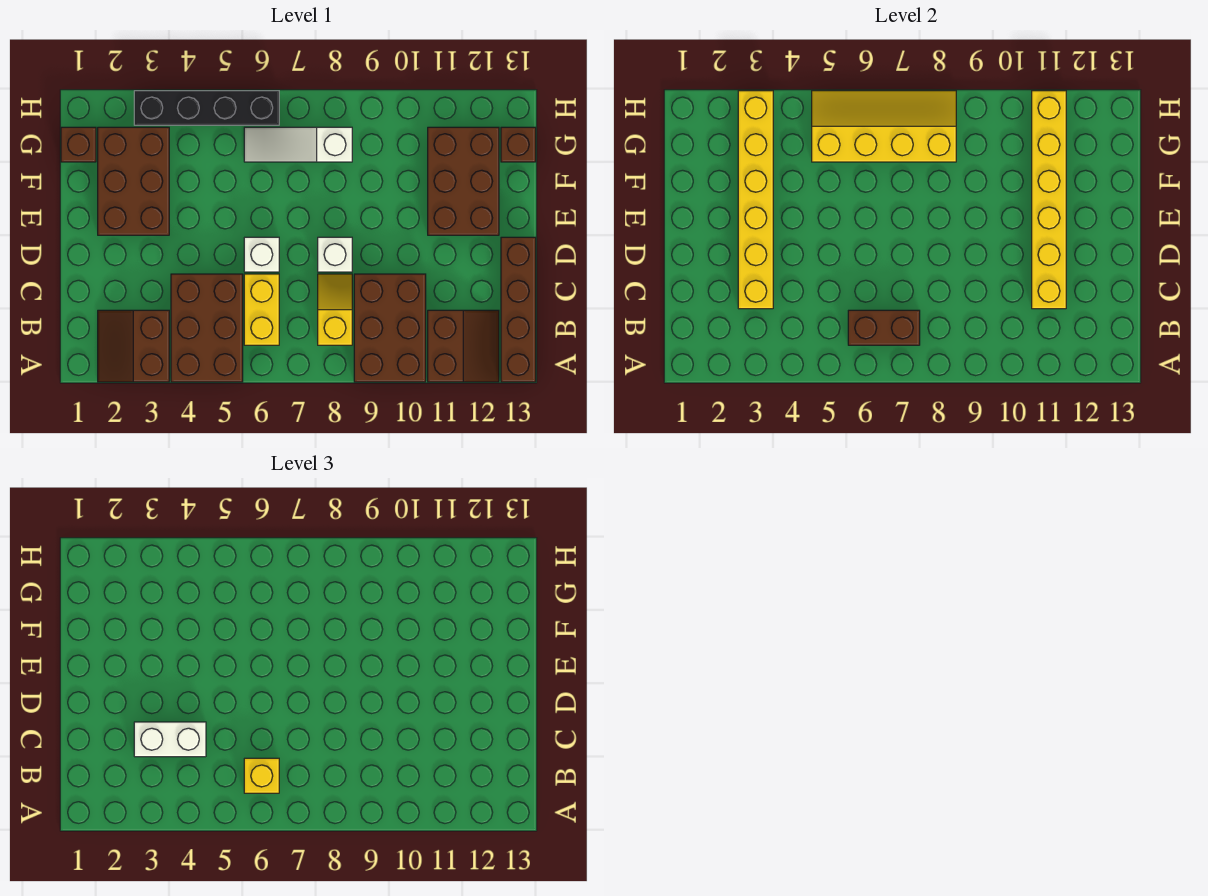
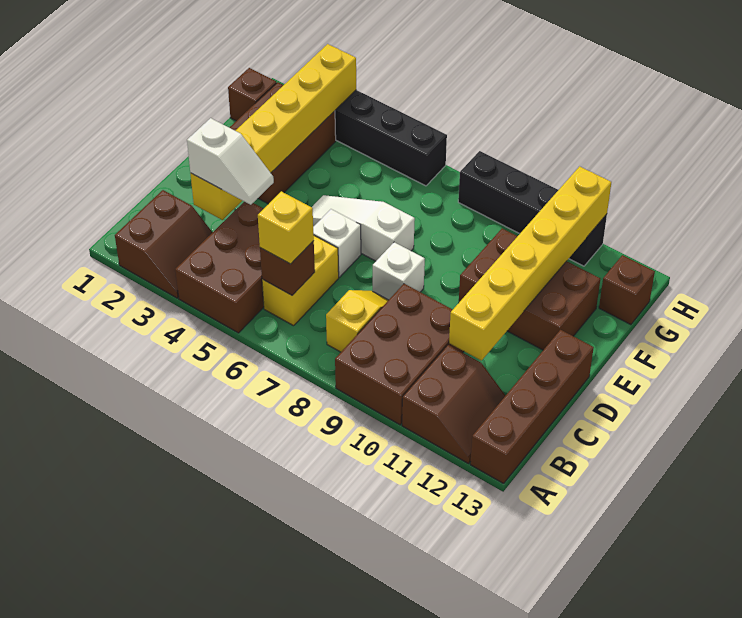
brown slope A2:B3 level 1 top 3 -> brown slope A2:B3 level 1 top 2
brown brick B6:B7 level 2 -> brown brick B6 level 2
white brick C3:C4 level 3 -> white slope C3:C4 level 3 top 3
brown brick E11:G12 level 1 -> brown brick E10:F12 level 1
yellow slope G5:H8 level 2 top G -> none
white slope G6:G8 level 1 top 8 -> white slope E5:E7 level 1 top 7
none -> black brick H8:H11 level 1

